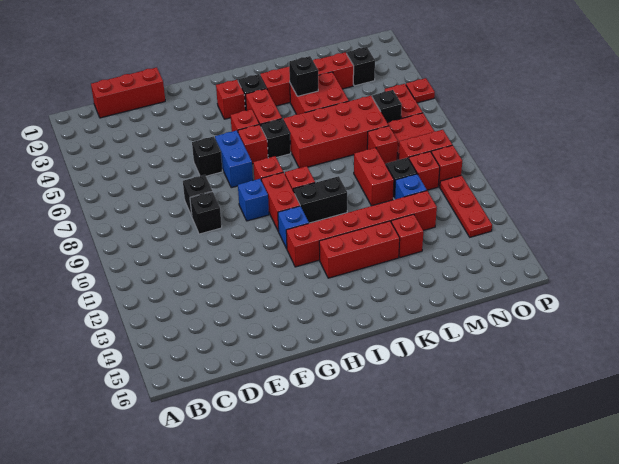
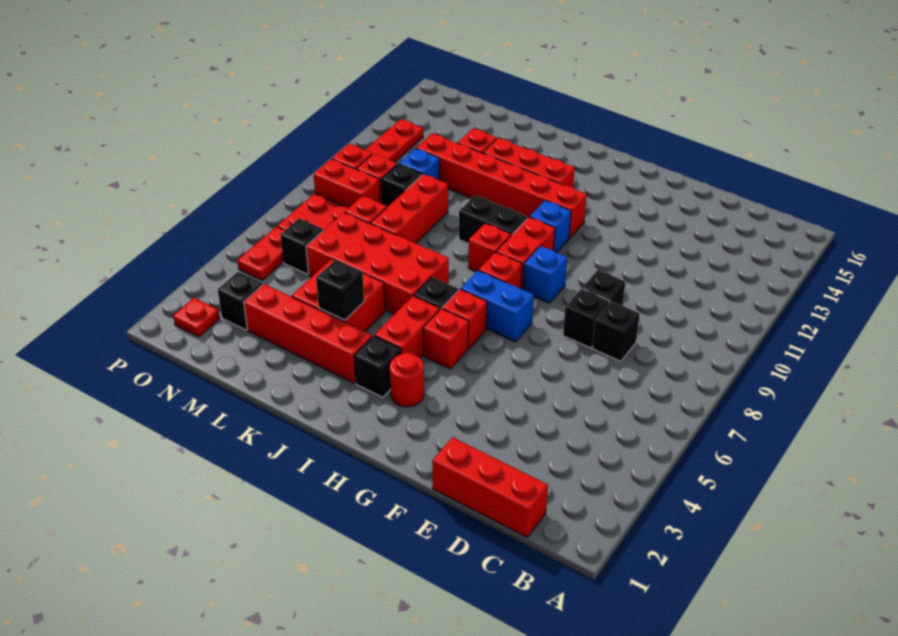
black brick F6 level 1 -> black brick D8 level 1
blue brick G6:G7 level 1 -> blue brick G7:H7 level 1
red brick H3 level 1 -> red round brick H3 level 1
red brick L9:L10 level 1 -> red brick L8:L10 level 1
red plate P5 level 1 -> red plate O2 level 1

